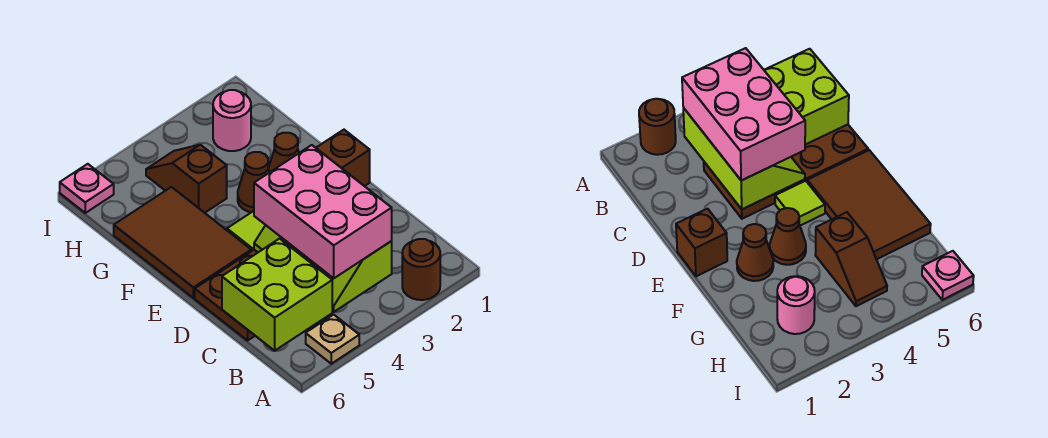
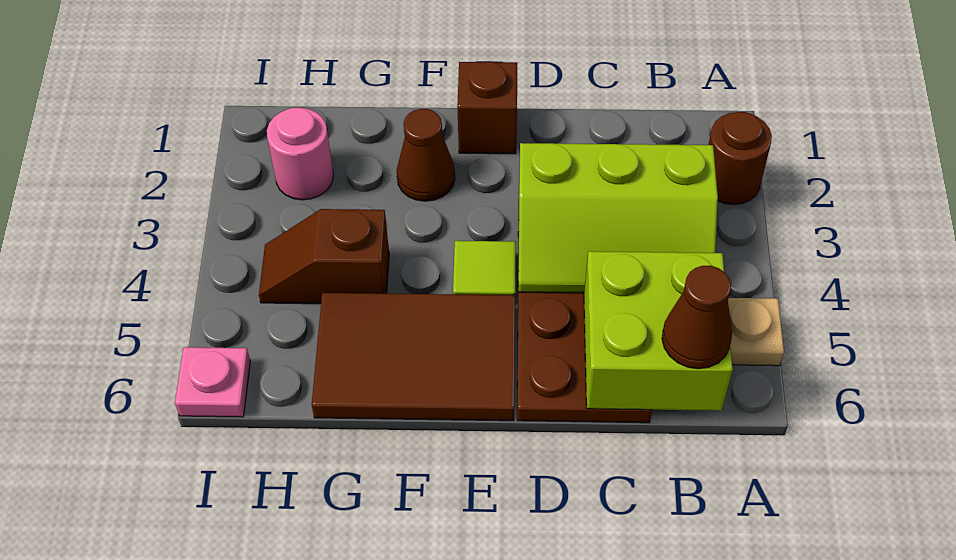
pink brick B3:D4 level 3 -> none
brown cone F3 level 1 -> brown cone B6 level 3

